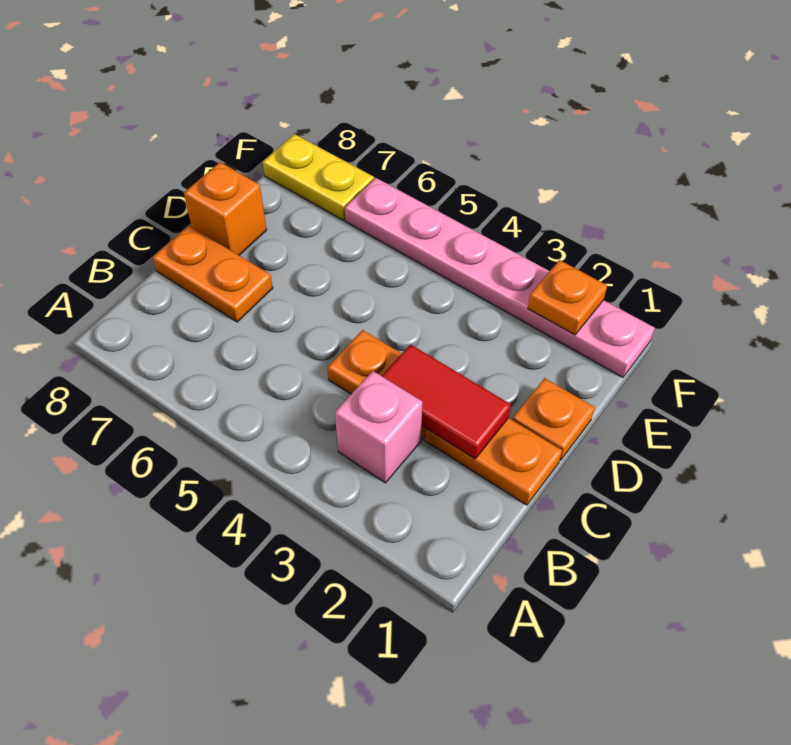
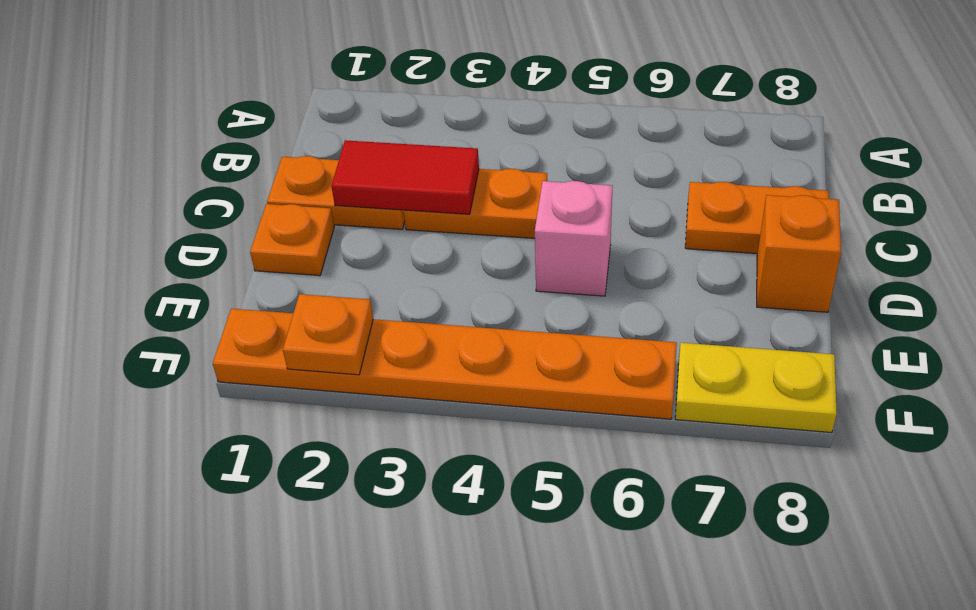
pink brick B3 level 1 -> pink brick D5 level 1
pink plate F1:F6 level 1 -> orange plate F1:F6 level 1

